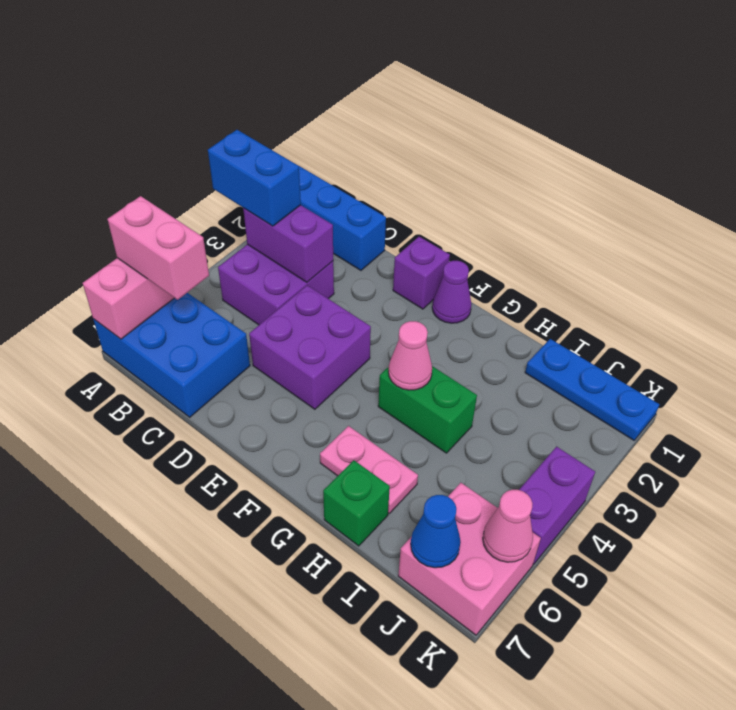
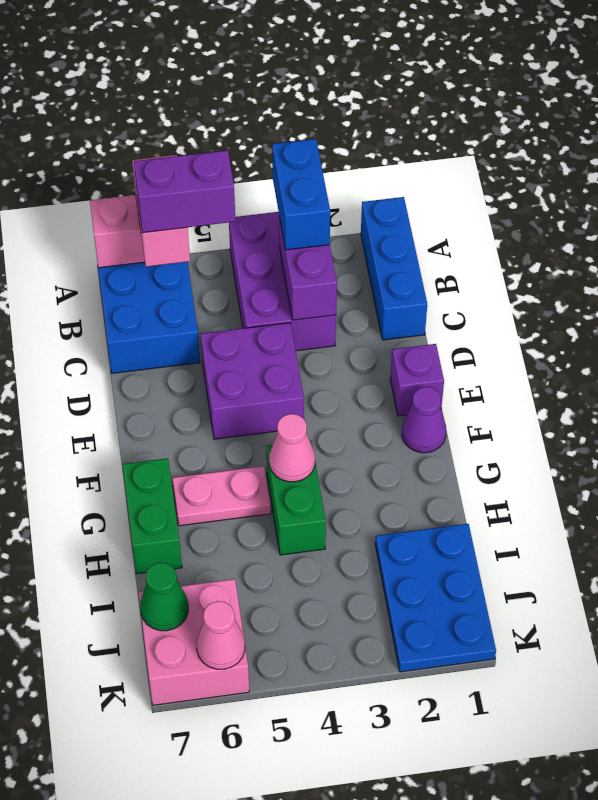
purple brick B3:C4 level 1 -> purple brick A3:C4 level 1
pink plate G6:H6 level 1 -> pink plate G5:G6 level 1
green brick H7 level 1 -> green brick G7:H7 level 1
blue plate I1:K1 level 1 -> blue plate I1:K2 level 1
blue cone J7 level 2 -> green cone J7 level 2
purple brick K4:K5 level 1 -> purple brick B5:B6 level 4

